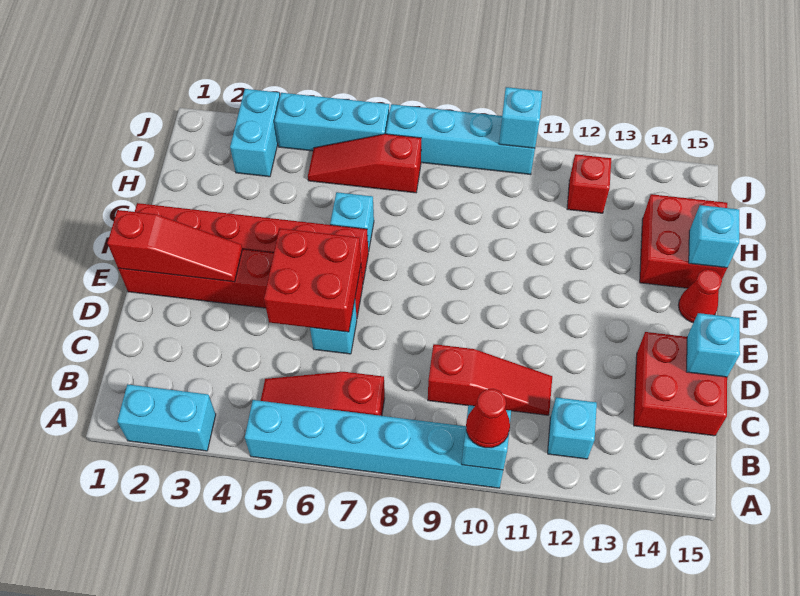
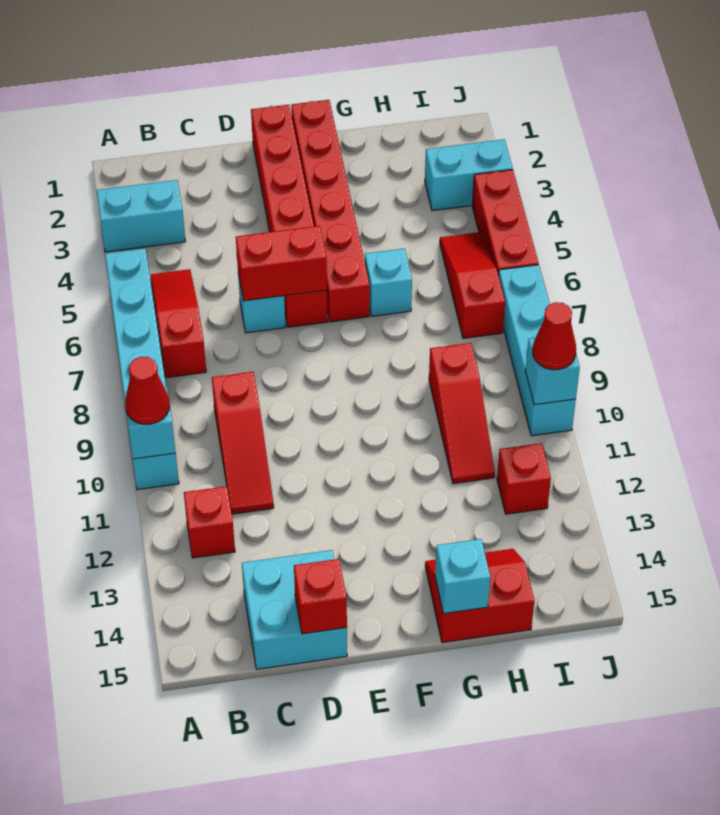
cyan brick A2:A3 level 1 -> cyan brick A3:B3 level 1
cyan brick B12 level 1 -> red brick B12 level 1
red brick C14:D15 level 1 -> cyan brick C14:D15 level 1
red brick D5:E6 level 2 -> red brick D6:E6 level 2
cyan brick D15 level 2 -> red brick D15 level 2
red slope E1:E3 level 2 top 1 -> red slope H9:H11 level 1 top 9
red cone F15 level 1 -> red cone J10 level 3
red brick G14:H15 level 1 -> red slope G14:H15 level 1 top 15
cyan brick J4:J6 level 1 -> red brick J4:J6 level 1

